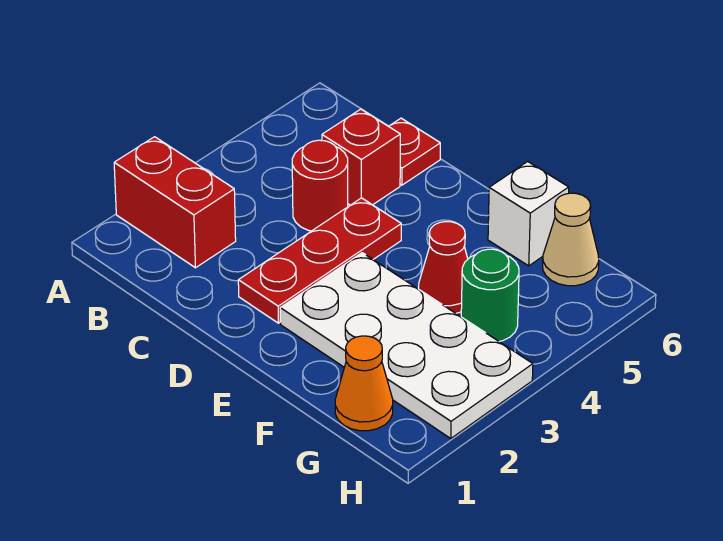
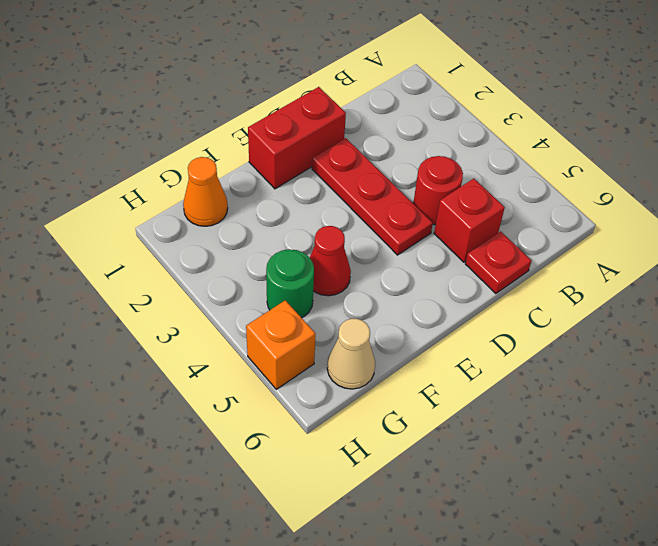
red brick A2:B2 level 1 -> red brick D1:E1 level 1
white plate E2:H3 level 1 -> none
white brick F6 level 1 -> none
none -> orange brick H5 level 1

